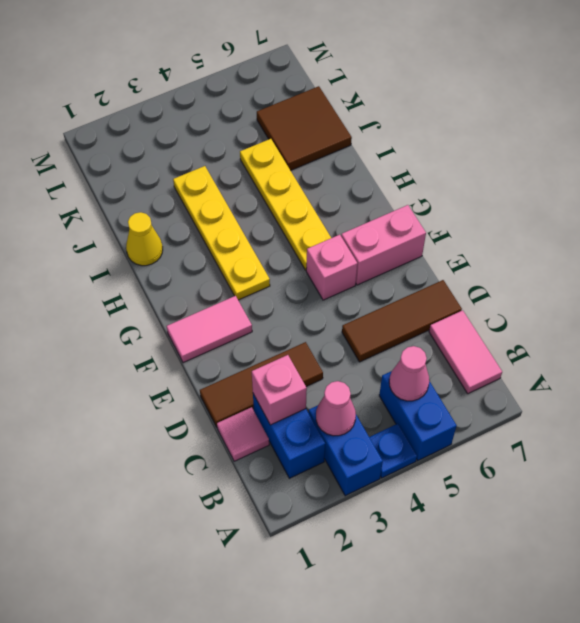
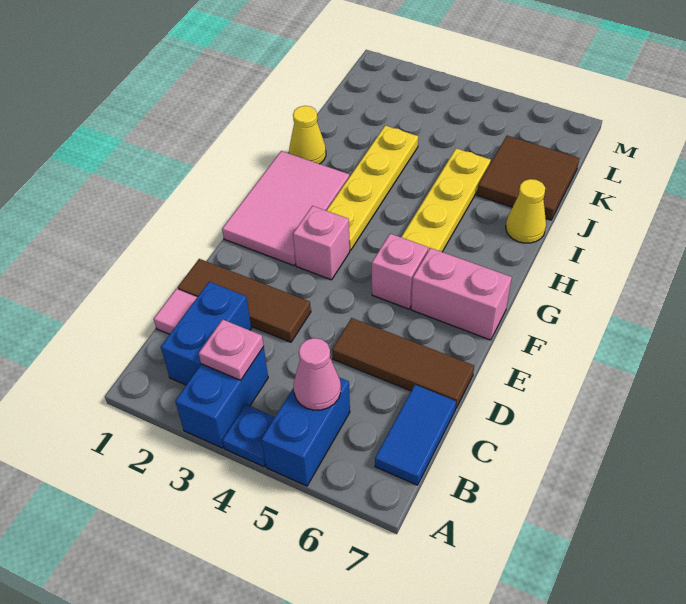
pink cone B3 level 2 -> pink plate B3 level 2
pink tile B7:C7 level 1 -> blue tile B7:C7 level 1
pink brick C2 level 2 -> pink brick F3 level 1
pink tile F1:F2 level 1 -> pink tile F1:H2 level 1
none -> yellow cone I7 level 1

